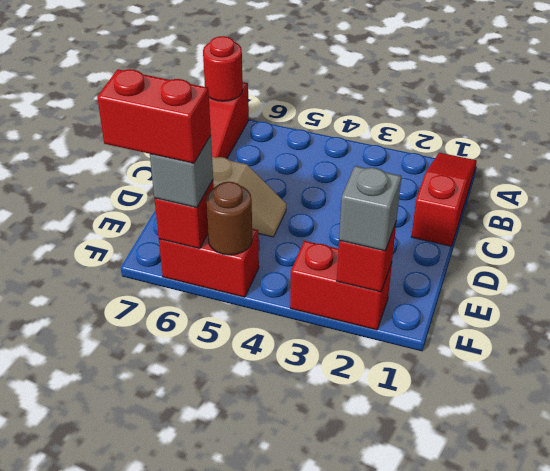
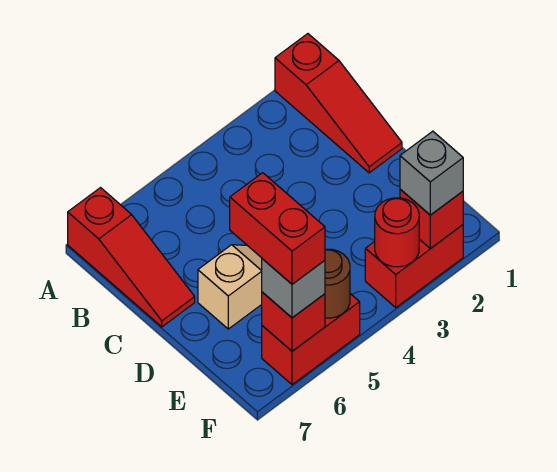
red slope A1:C1 level 1 top C -> red slope A1:C1 level 1 top A
red round brick A7 level 2 -> red round brick F3 level 2
red brick F6:F7 level 4 -> red brick E6:F6 level 4

